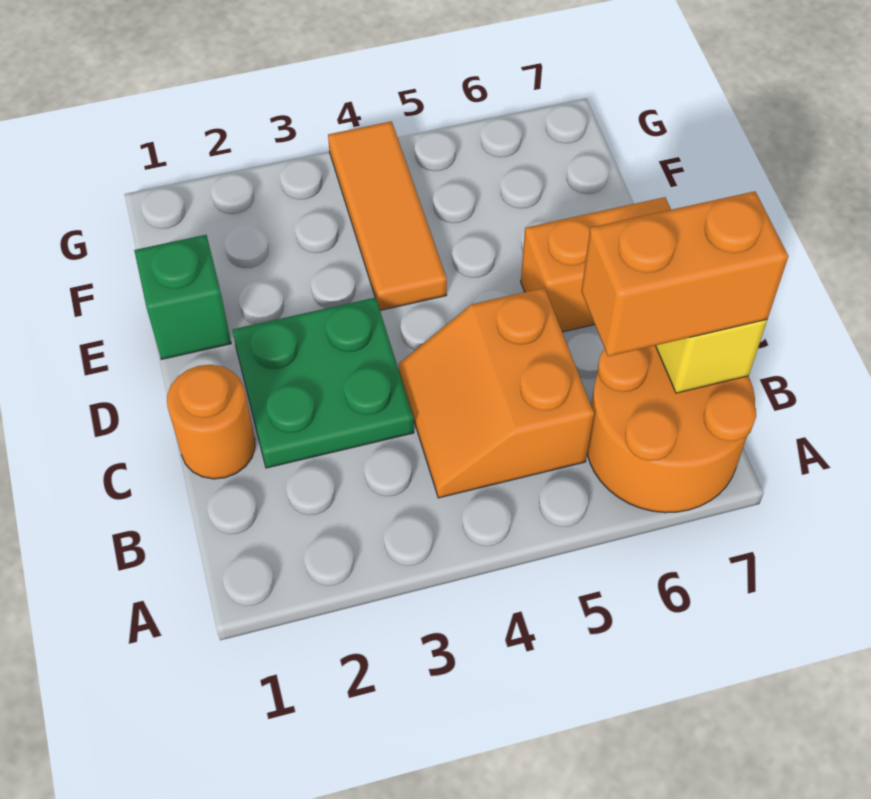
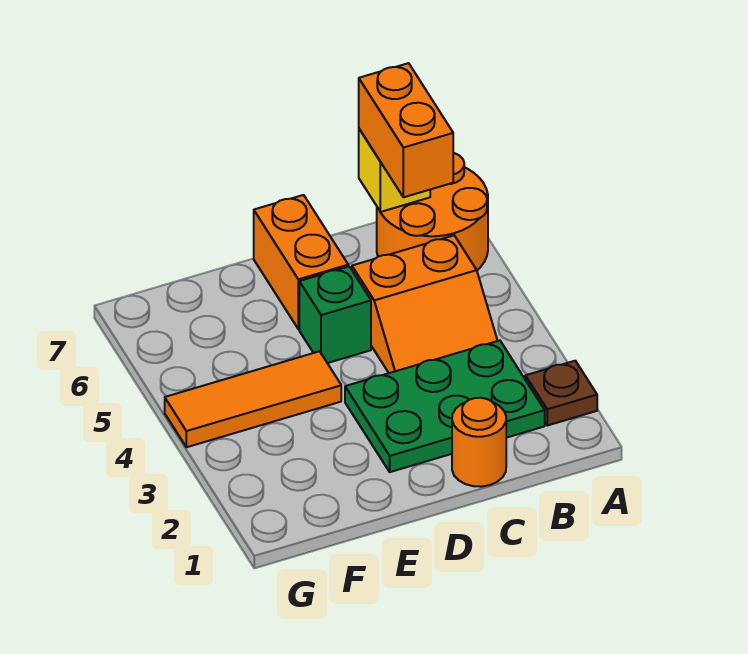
none -> brown plate A2 level 1
green plate C2:D3 level 1 -> green plate B2:D3 level 1
green brick E1 level 1 -> green brick D5 level 1

